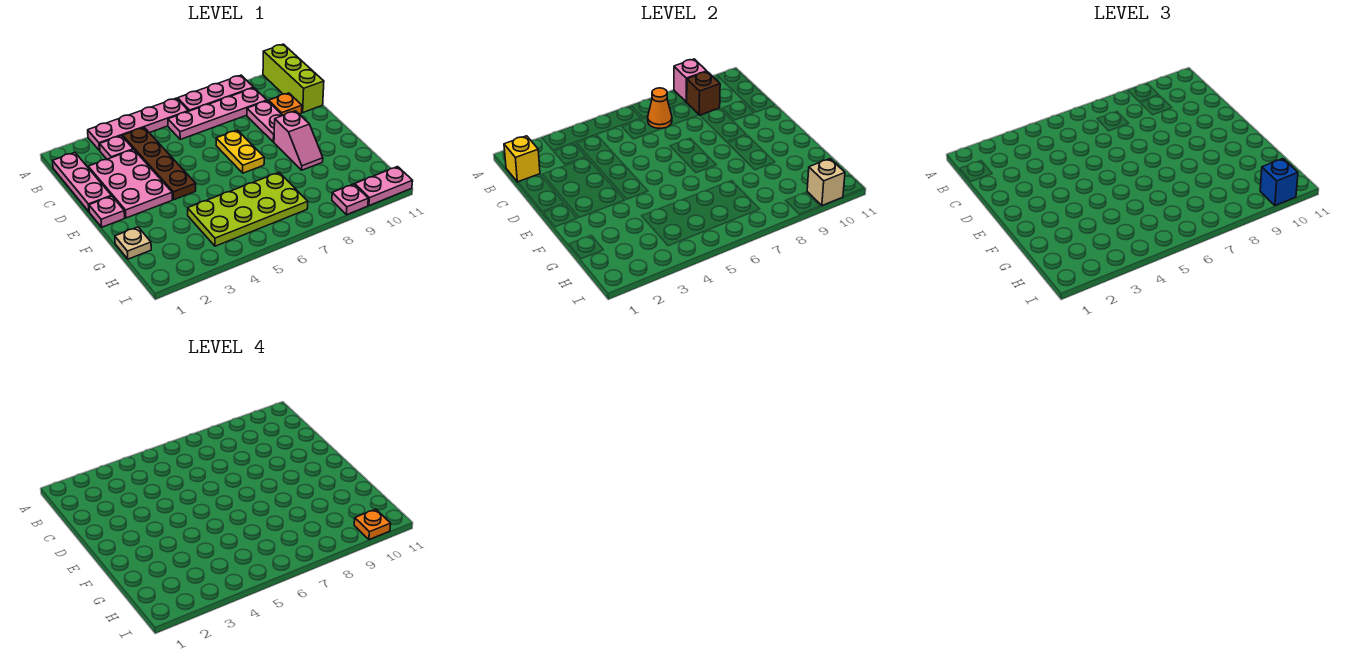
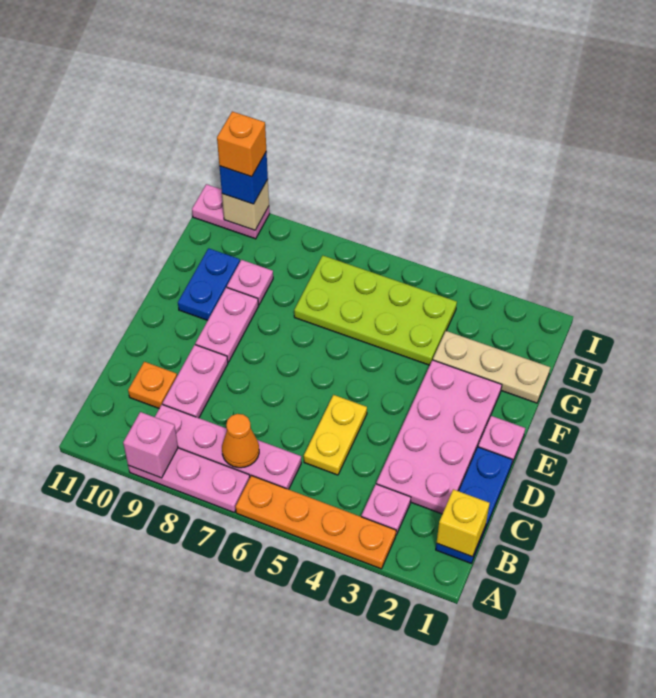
pink plate A3:A6 level 1 -> orange plate A3:A6 level 1
lime brick A11:C11 level 1 -> none
pink plate B1:D1 level 1 -> blue plate B1:D1 level 1
brown plate B4:E4 level 1 -> none
brown brick B9 level 2 -> none
pink plate C2:E3 level 1 -> pink plate C2:F3 level 1
yellow plate D7:E7 level 1 -> yellow plate C5:D5 level 1
pink slope E9:F9 level 1 top E -> pink plate E9:F9 level 1
none -> blue plate F10:G10 level 1
tan plate G1 level 1 -> tan plate G1:G3 level 1
pink plate I9 level 1 -> pink plate G9 level 1
orange plate I10 level 4 -> orange brick I10 level 4

